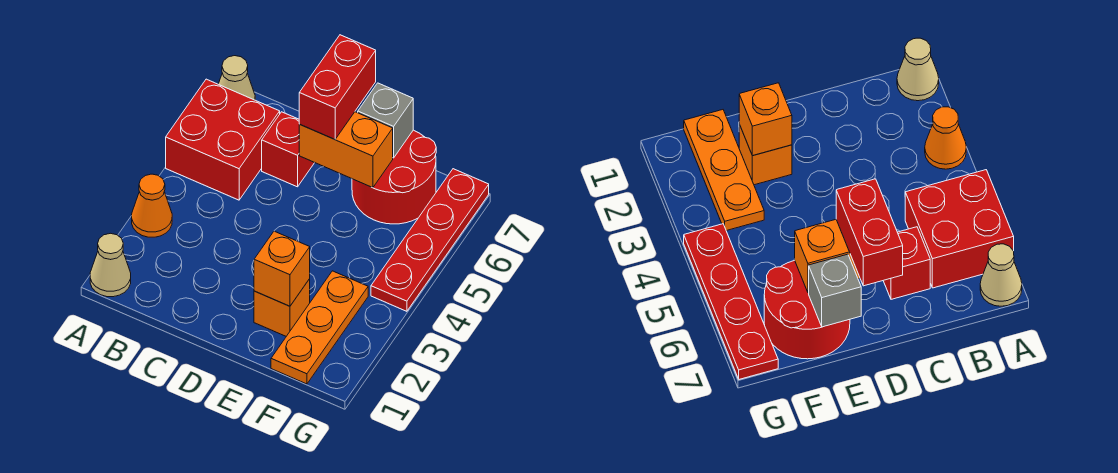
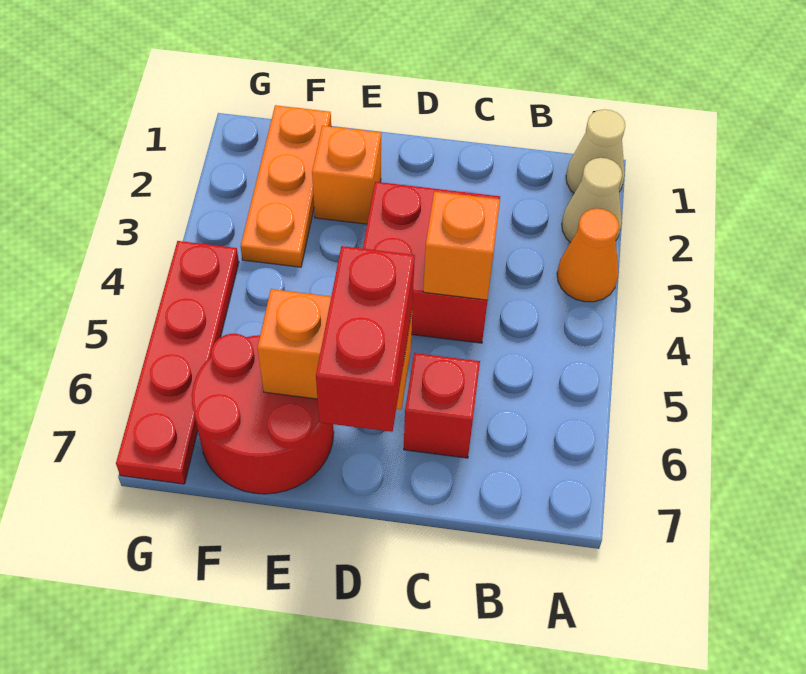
red brick A5:B6 level 1 -> red brick C3:D4 level 1
tan cone A7 level 1 -> tan cone A2 level 1
orange brick E2 level 2 -> orange brick C4 level 2
grey brick E7 level 2 -> none

